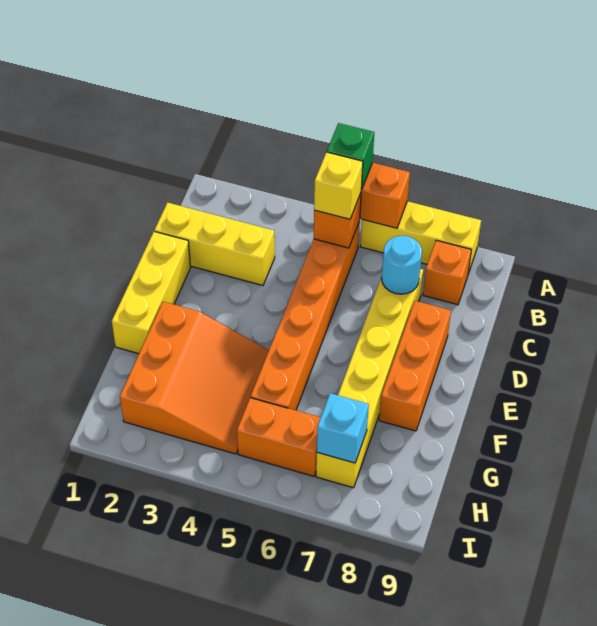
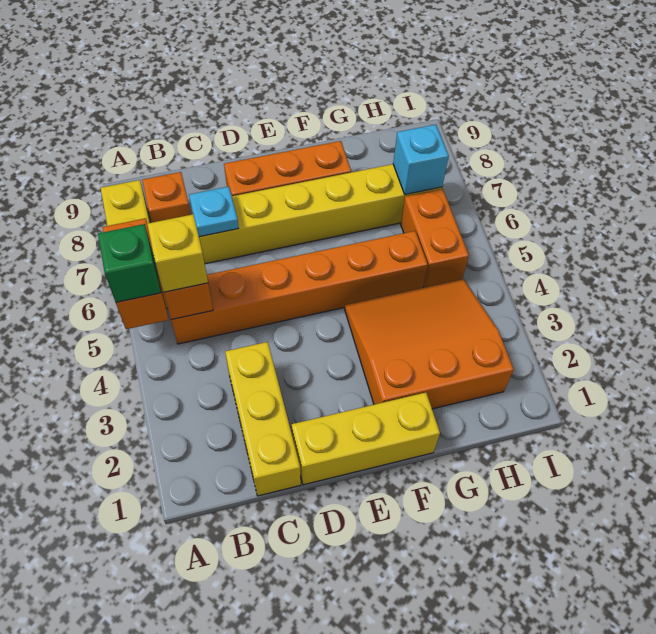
cyan round brick C7 level 2 -> cyan plate C7 level 2

